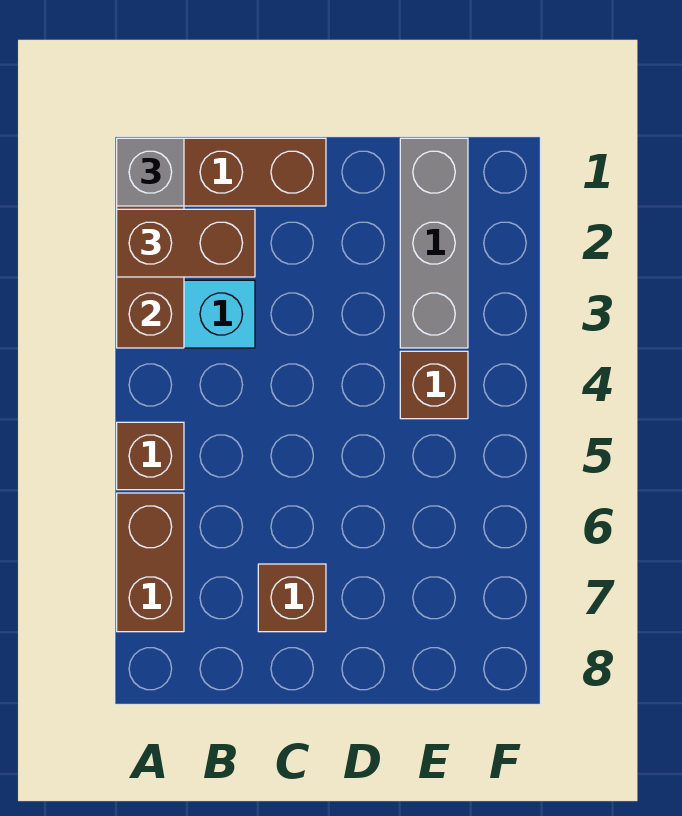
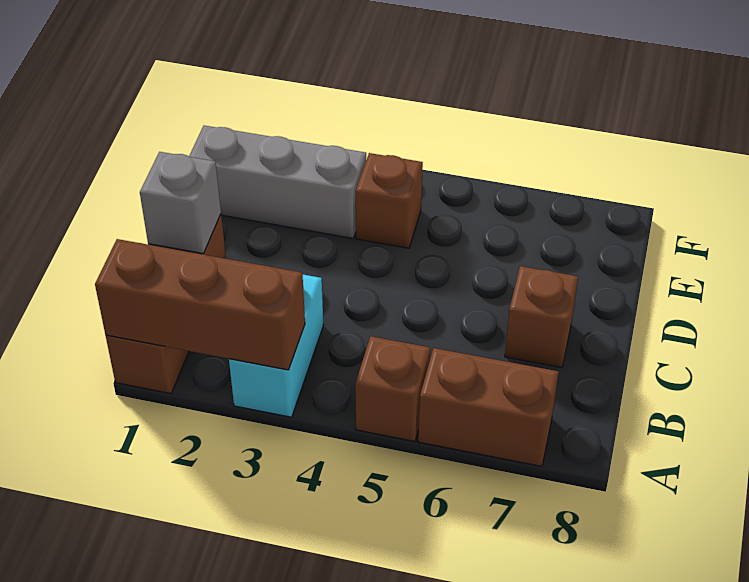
grey brick A1 level 3 -> grey brick C1 level 2
brown brick A2:B2 level 3 -> none

